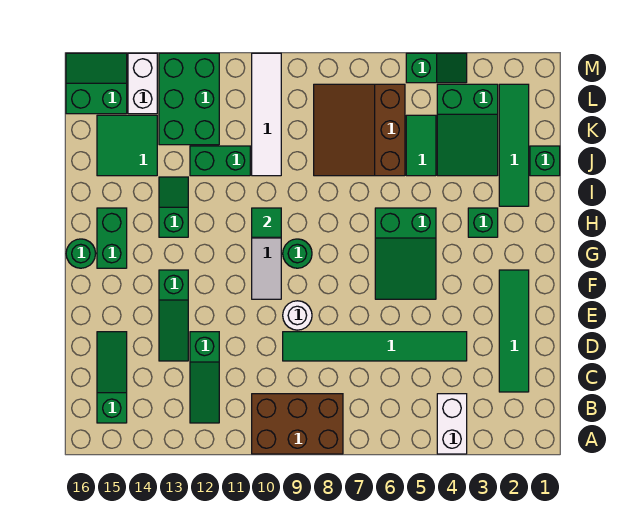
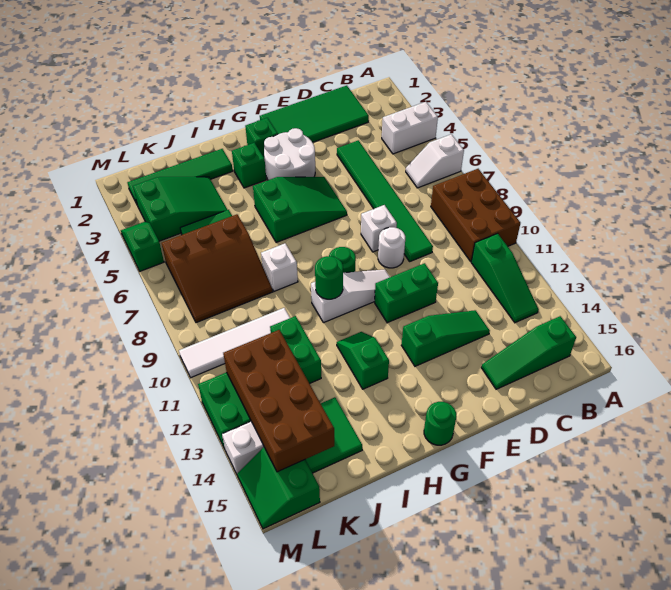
none -> white slope A6:B6 level 1 top A
green slope B12:D12 level 1 top D -> green slope B11:B13 level 1 top 11
green tile C2:F2 level 1 -> green tile C1:F2 level 1
none -> white brick E8 level 1
none -> white round brick F3:G4 level 1
green brick G15:H15 level 1 -> green brick E11:F11 level 1
green tile H10 level 2 -> green round brick H10 level 2
green slope H13:I13 level 1 top H -> green slope H12:H13 level 1 top 13
none -> white brick I8 level 1
green brick J1 level 1 -> green brick G2 level 1
none -> brown brick K12:L15 level 2

